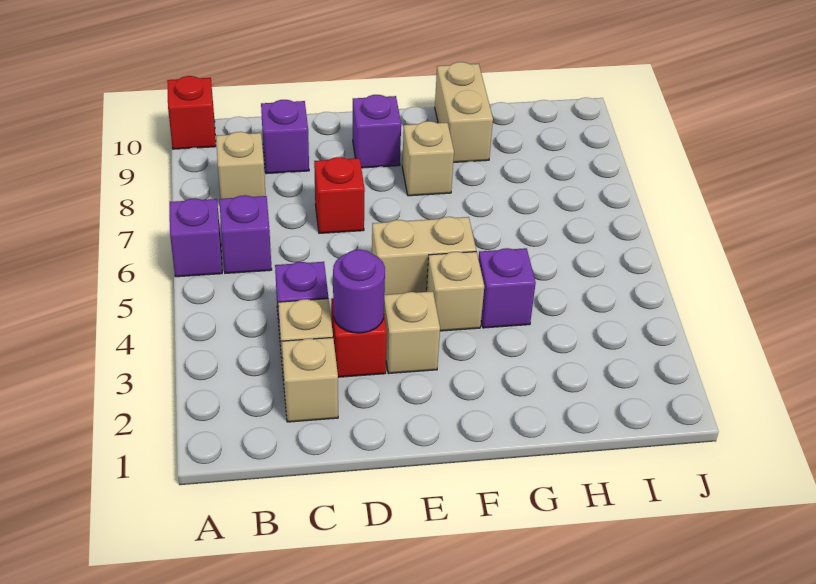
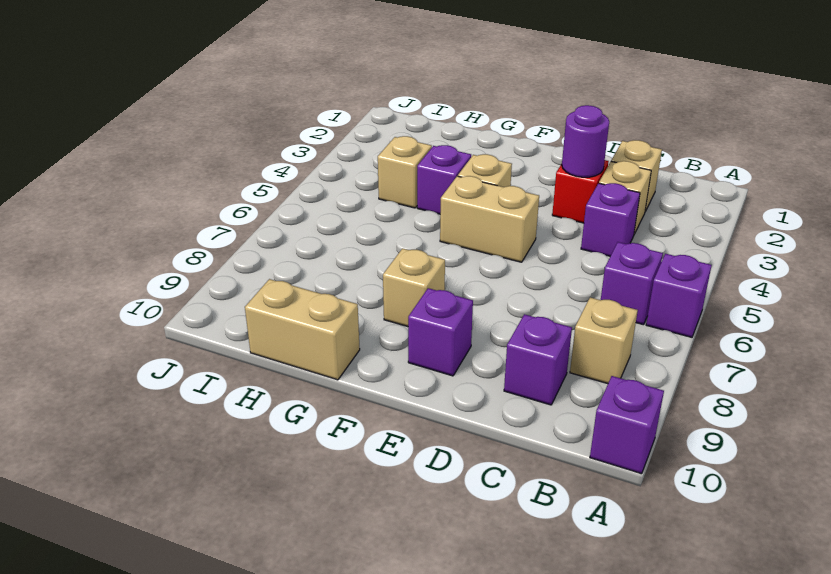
red brick A10 level 1 -> purple brick A10 level 1
red brick D7 level 1 -> none
tan brick E3 level 1 -> tan brick H4 level 1
tan brick G9:G10 level 1 -> tan brick G10:H10 level 1

